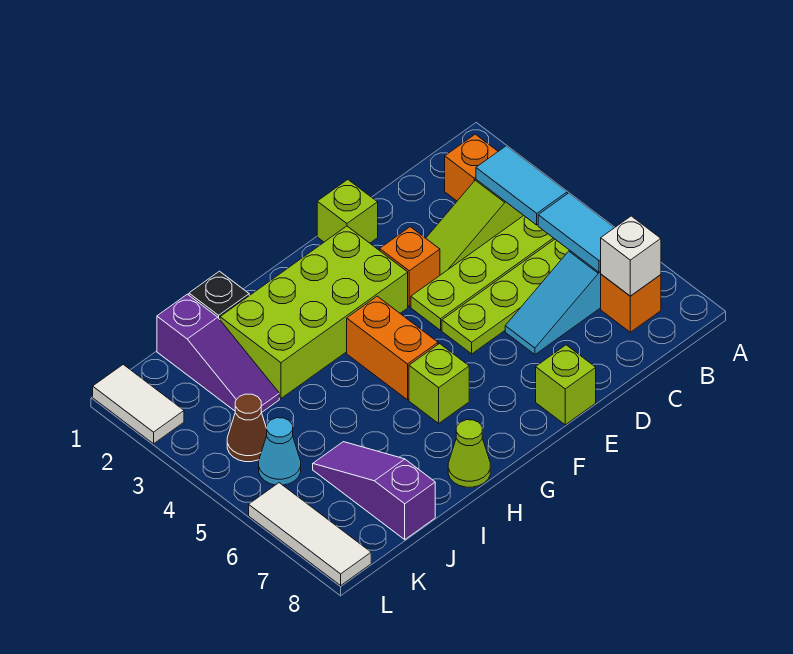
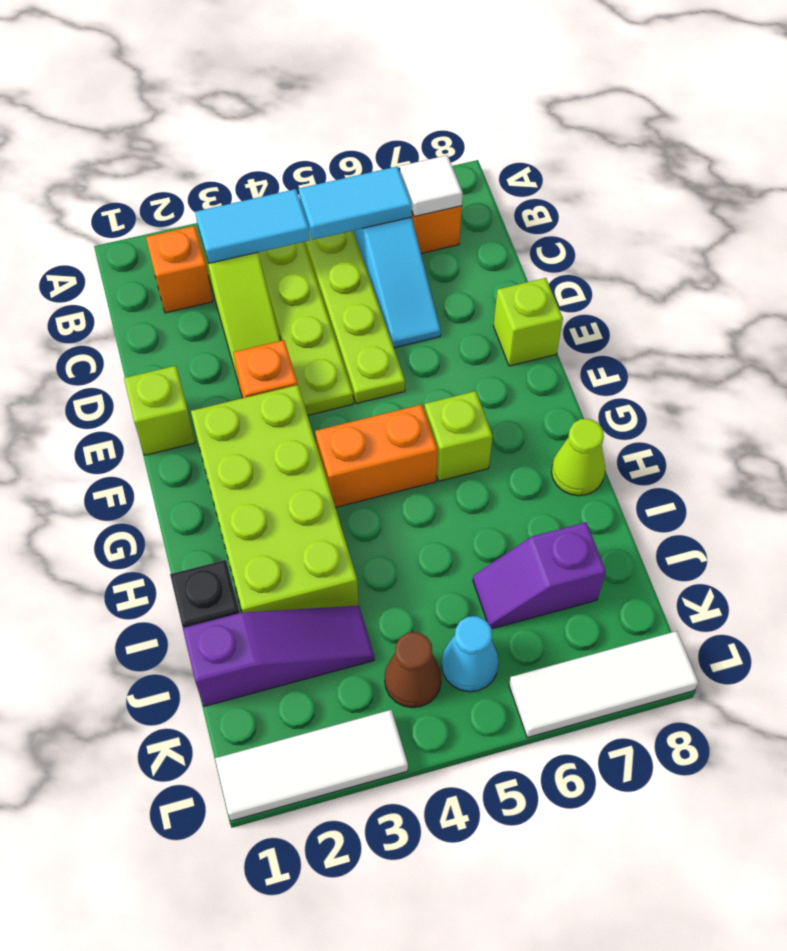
white brick B7 level 2 -> white tile B7 level 2
purple slope J6:J8 level 1 top 8 -> purple slope J6:J7 level 1 top 7
white tile L1:L2 level 1 -> white tile L1:L3 level 1

